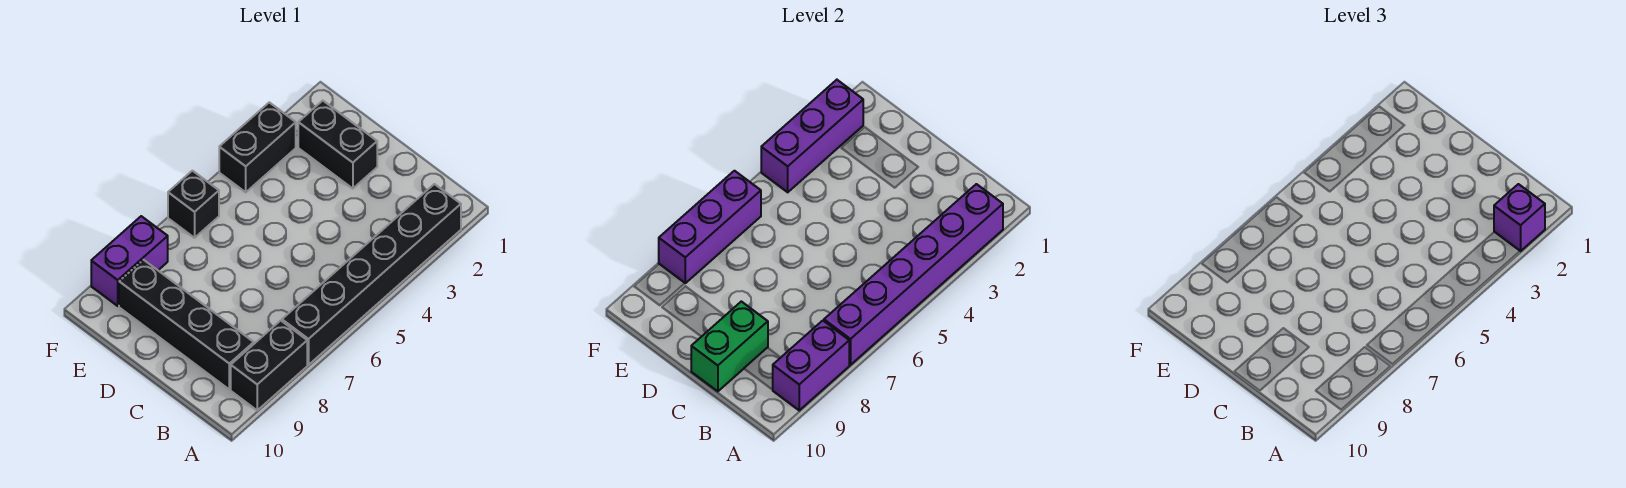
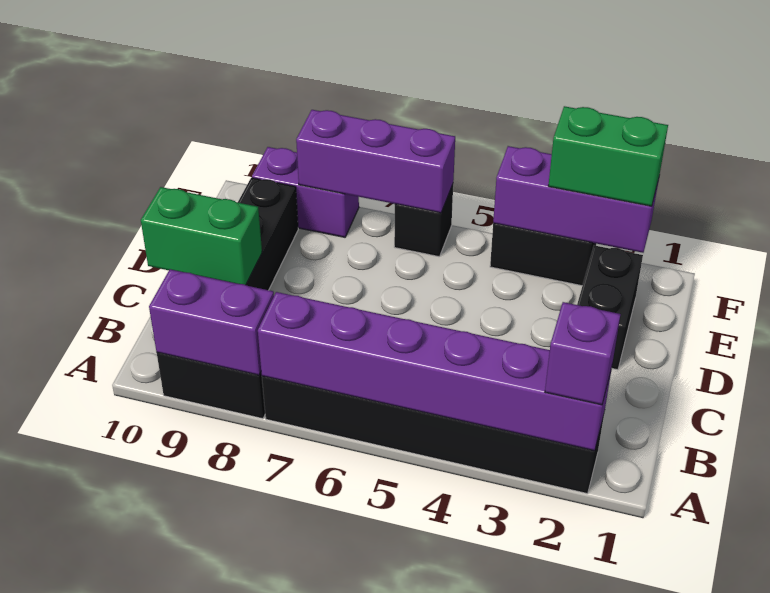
none -> green brick F2:F3 level 3

